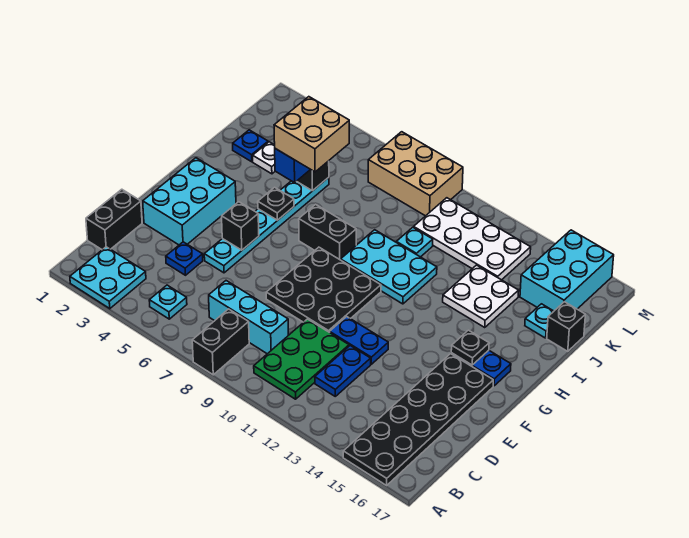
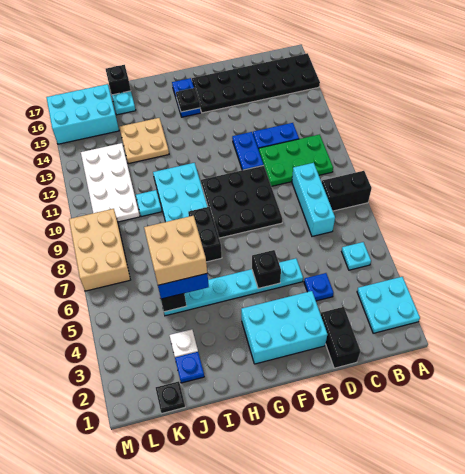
black brick C1:D1 level 1 -> black brick D1:D2 level 1
black plate H5 level 2 -> black plate K1 level 1
white plate I13:J14 level 1 -> tan plate I13:J14 level 1

